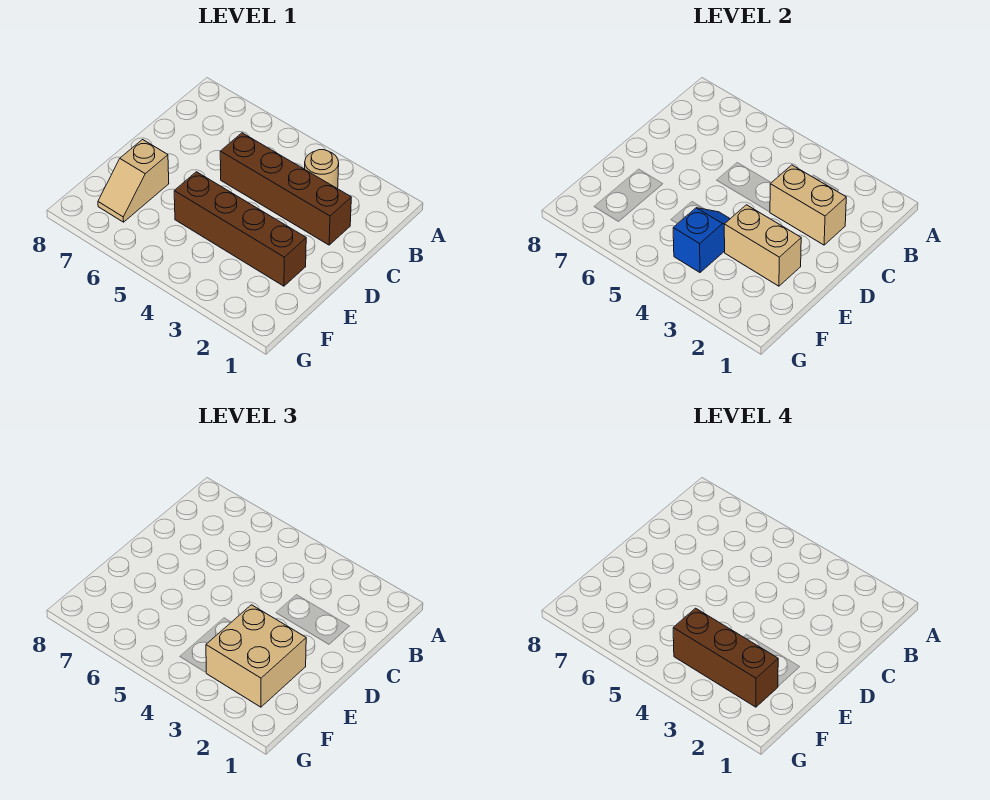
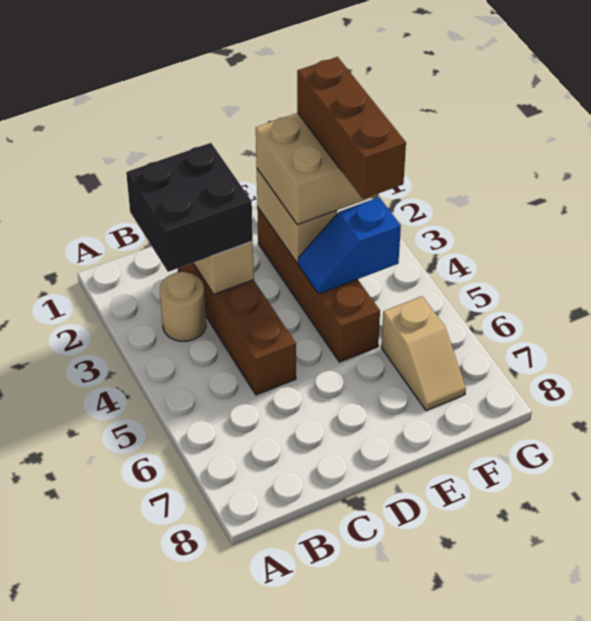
none -> black brick B2:C3 level 3
tan slope E7:F7 level 1 top E -> tan slope F6:F7 level 1 top 6

